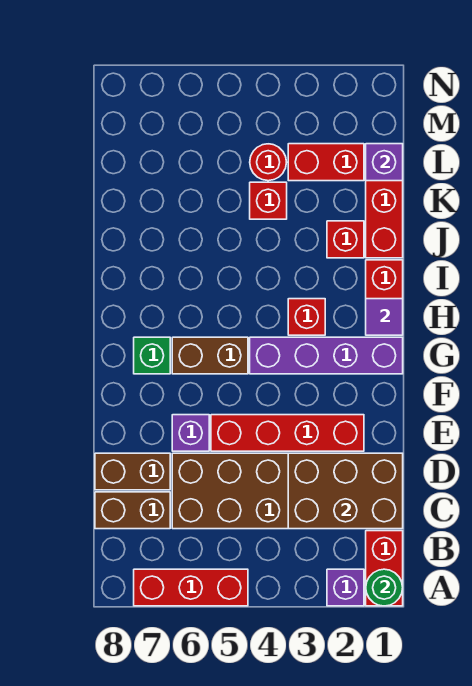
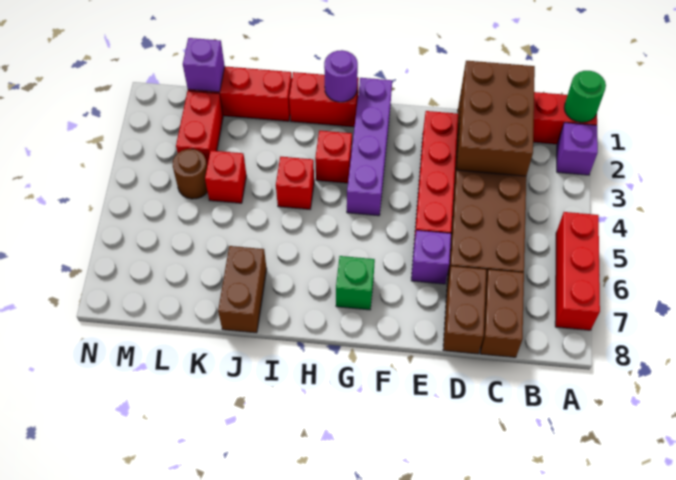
brown brick G5:G6 level 1 -> brown brick J7:J8 level 1
purple tile H1 level 2 -> purple round brick H1 level 2
red brick J2 level 1 -> red brick I4 level 1
red round brick L4 level 1 -> brown round brick L4 level 1

